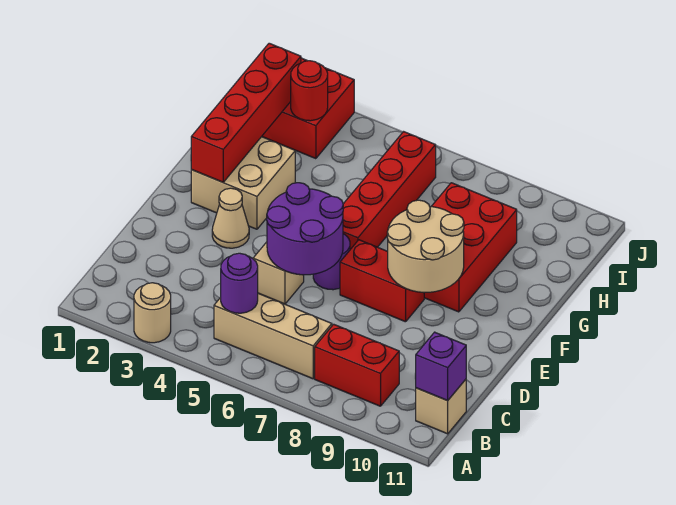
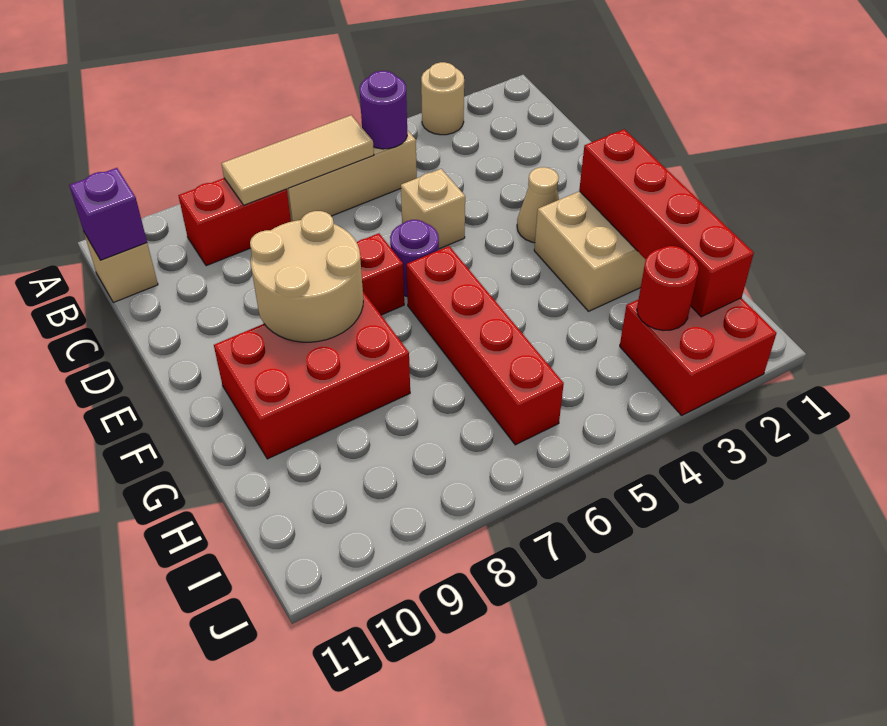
none -> tan tile B6:B8 level 2
purple round brick D5:E6 level 2 -> none
red brick F8:H9 level 1 -> red brick F8:G10 level 1

